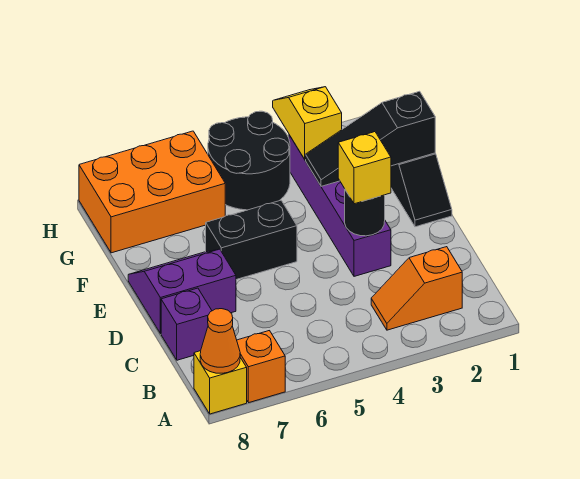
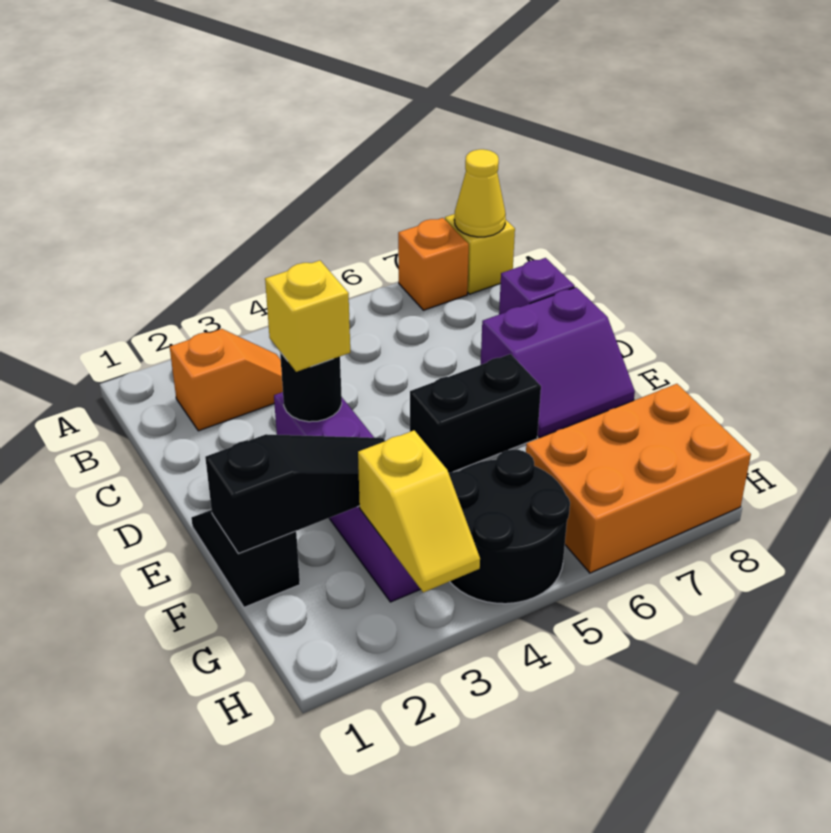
orange cone A8 level 2 -> yellow cone A8 level 2

